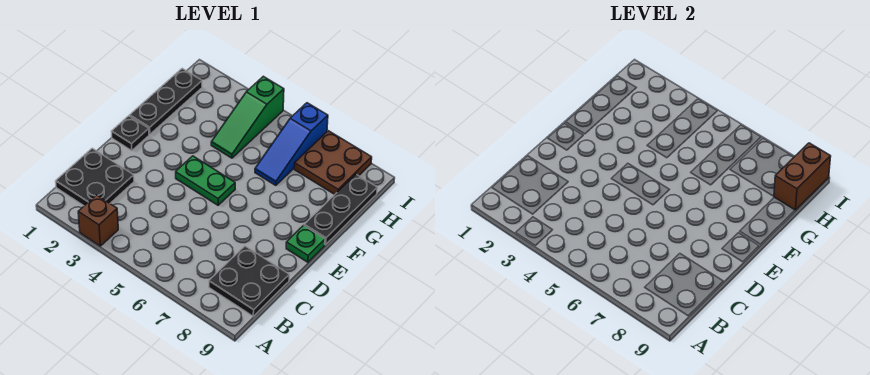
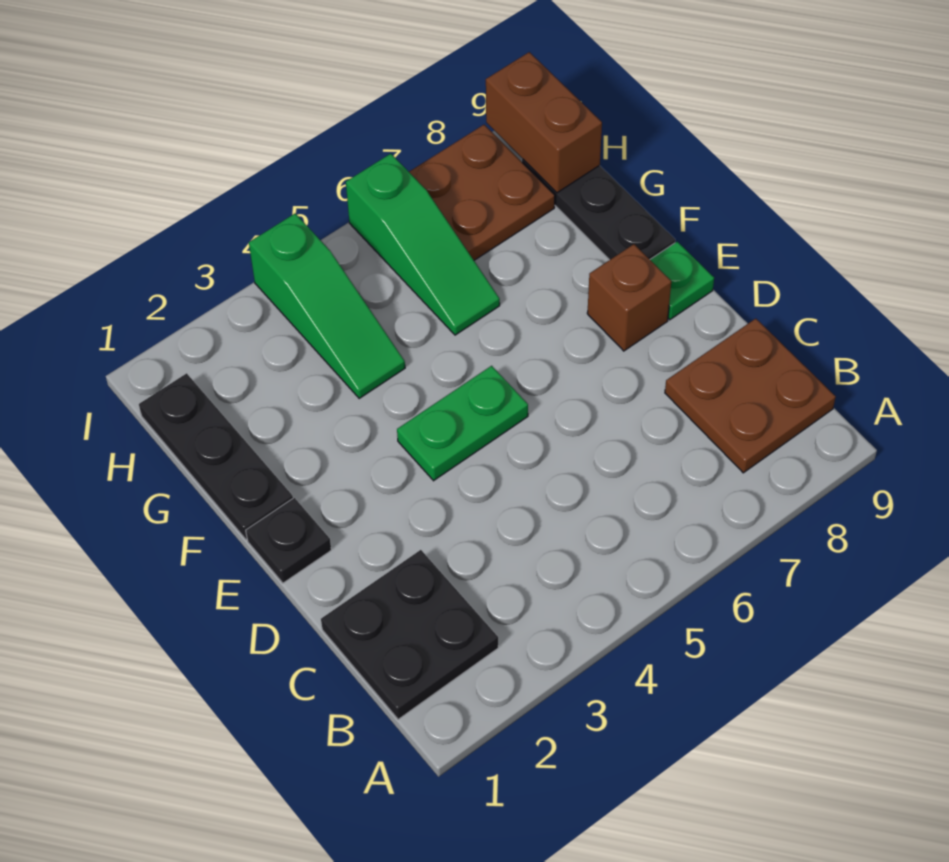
brown brick A3 level 1 -> brown brick E8 level 1
black plate B8:C9 level 1 -> brown plate B8:C9 level 1
blue slope G6:I6 level 1 top I -> green slope G6:I6 level 1 top I

